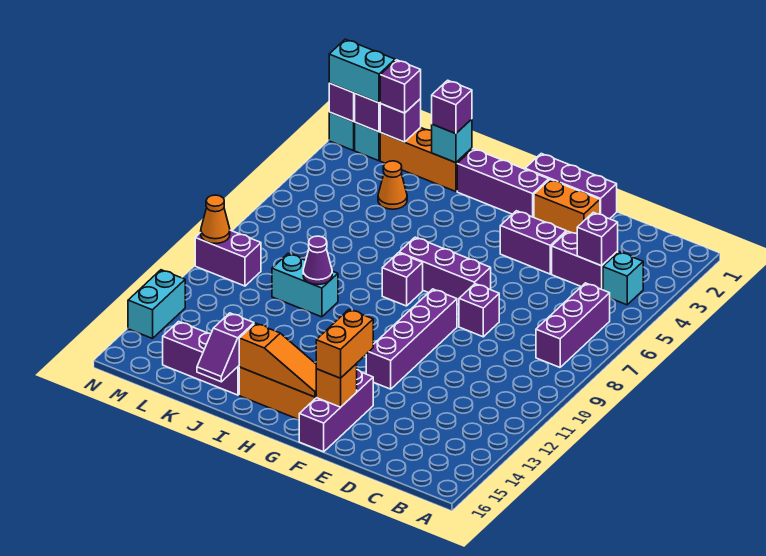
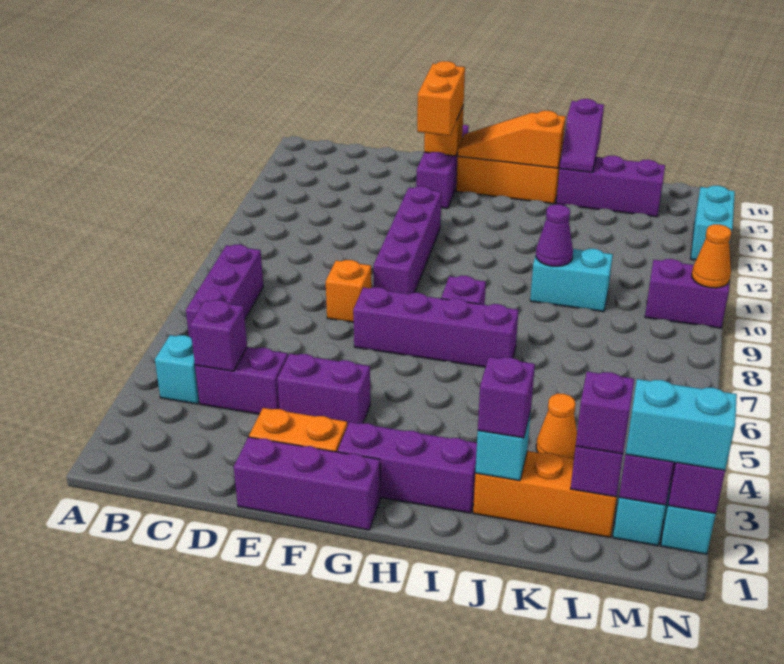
purple brick E8 level 1 -> orange brick E8 level 1
purple brick F7:H7 level 1 -> purple brick F7:I7 level 1
purple slope J15:J16 level 2 top 15 -> purple slope J15:J16 level 2 top 16

